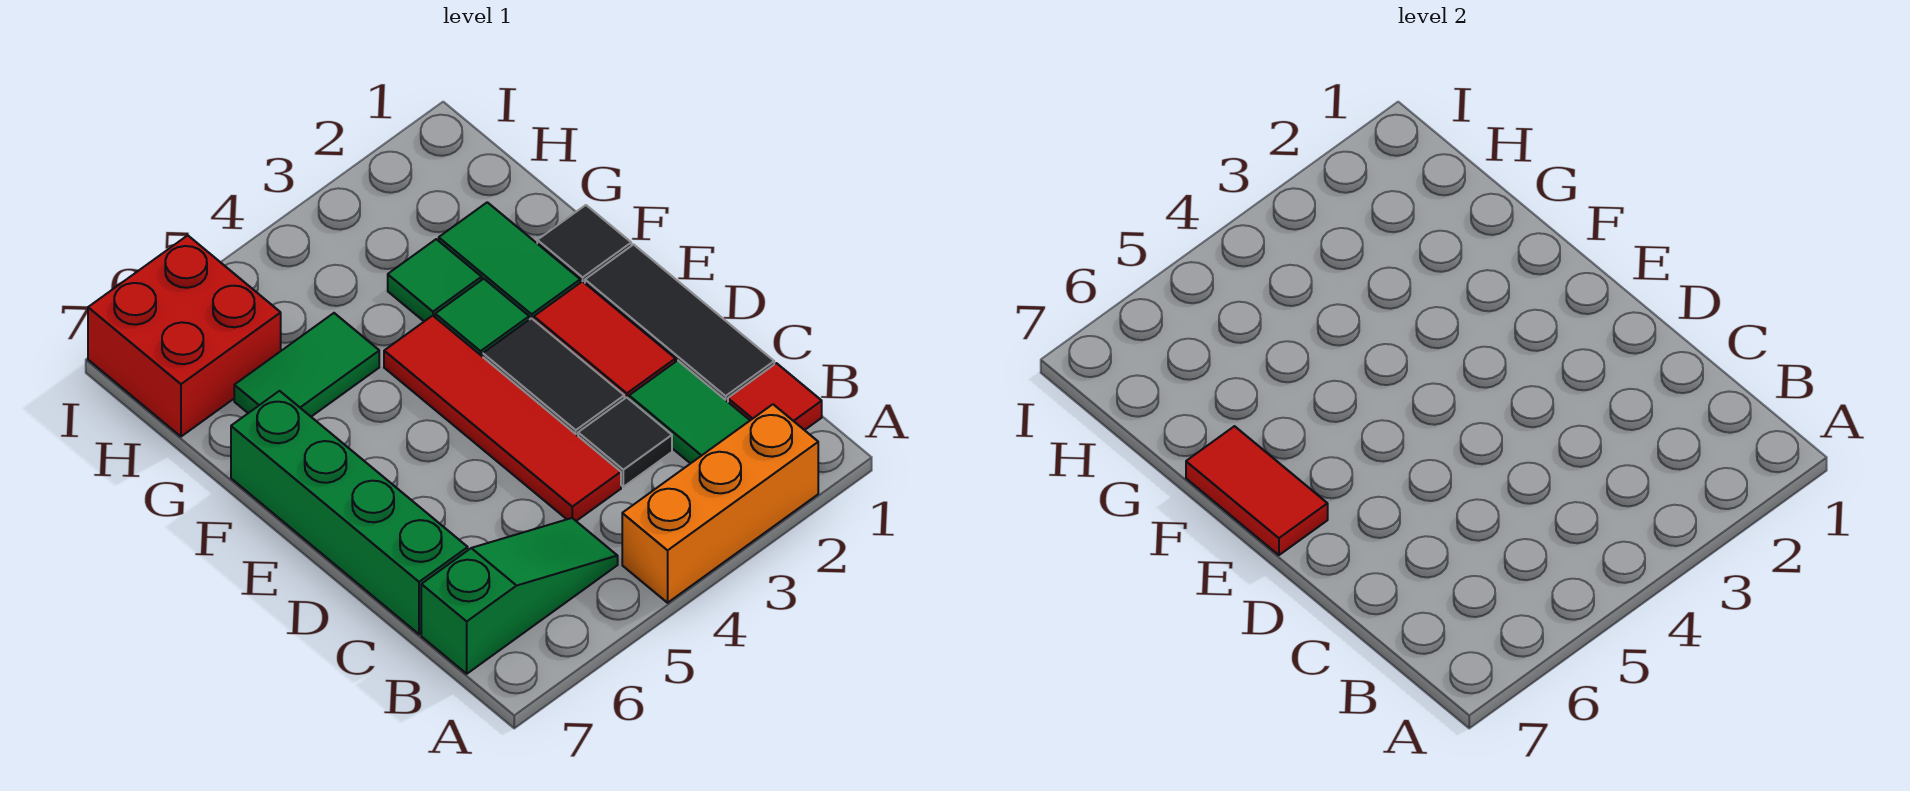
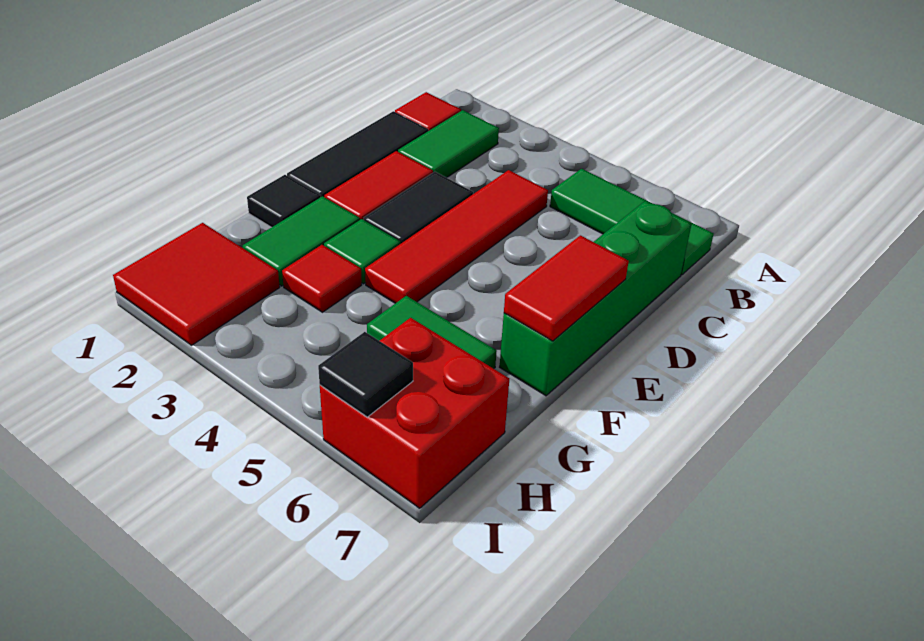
orange brick A2:A4 level 1 -> none
green slope B5:B7 level 1 top 7 -> green tile B5:B7 level 1
black tile C3 level 1 -> black tile I6 level 2
green tile G3 level 1 -> red tile G3 level 1
none -> red tile H1:I2 level 1

